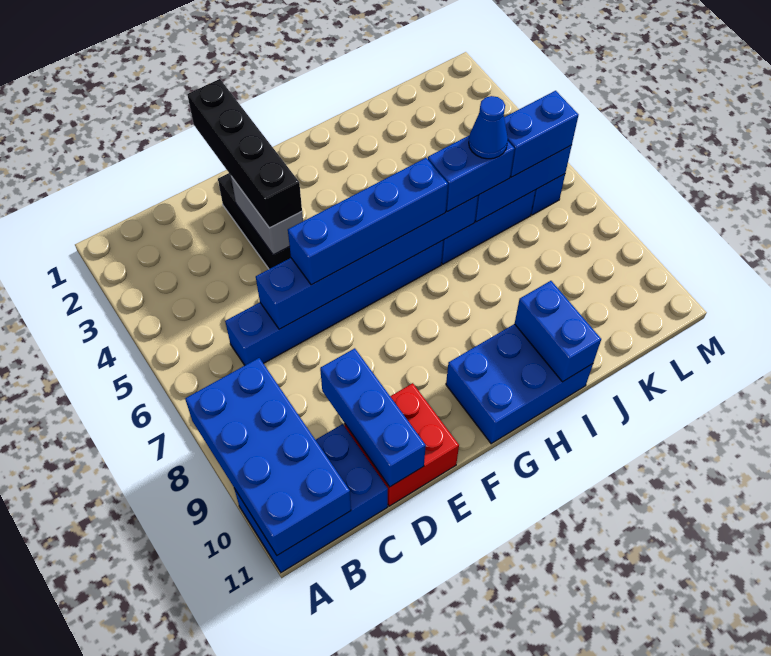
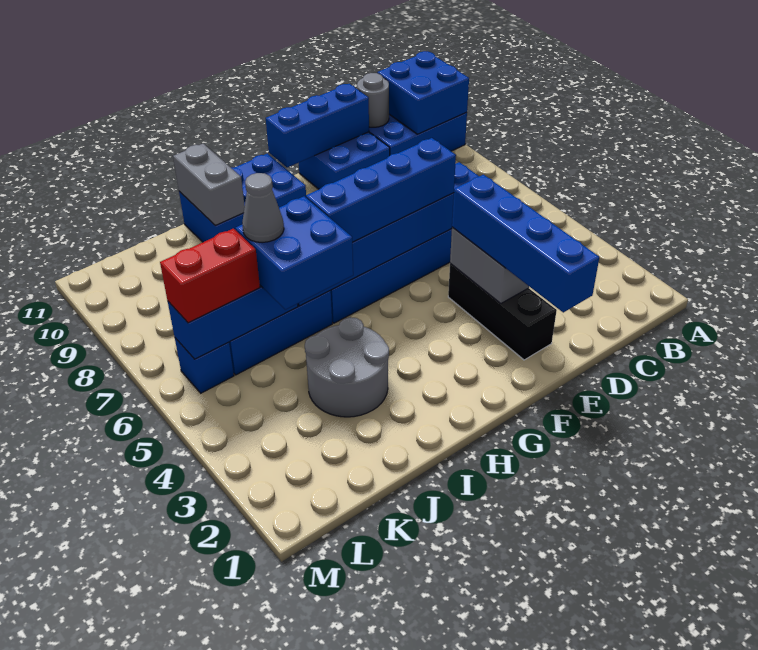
blue brick A8:B11 level 2 -> blue brick A10:B11 level 2
none -> grey round brick C11 level 2
blue brick D9:D11 level 2 -> blue brick D11:F11 level 2
red brick D10:E11 level 1 -> blue brick D10:E11 level 1
black brick E1:E4 level 3 -> blue brick E1:E4 level 3
none -> grey round brick I3:J4 level 1
blue brick I6:J6 level 3 -> blue brick I5:J6 level 3
blue brick I10:I11 level 2 -> grey brick I10:I11 level 2
blue cone J6 level 4 -> grey cone J6 level 4
blue brick K6:L6 level 3 -> red brick K6:L6 level 3

